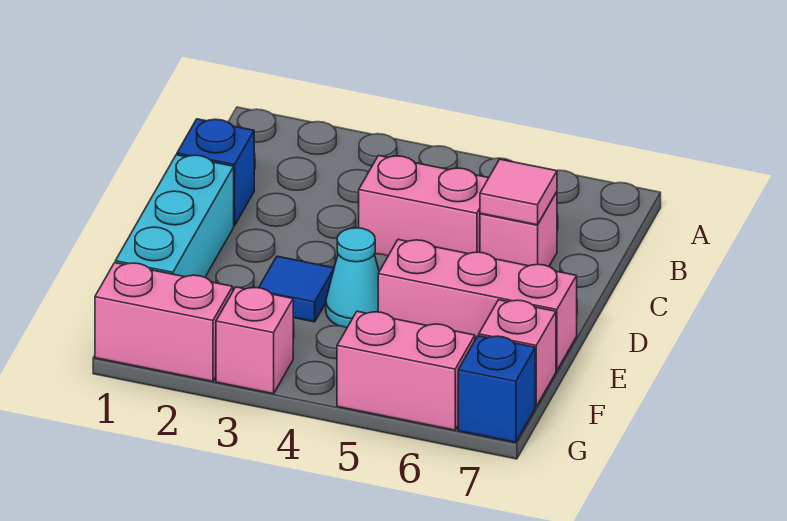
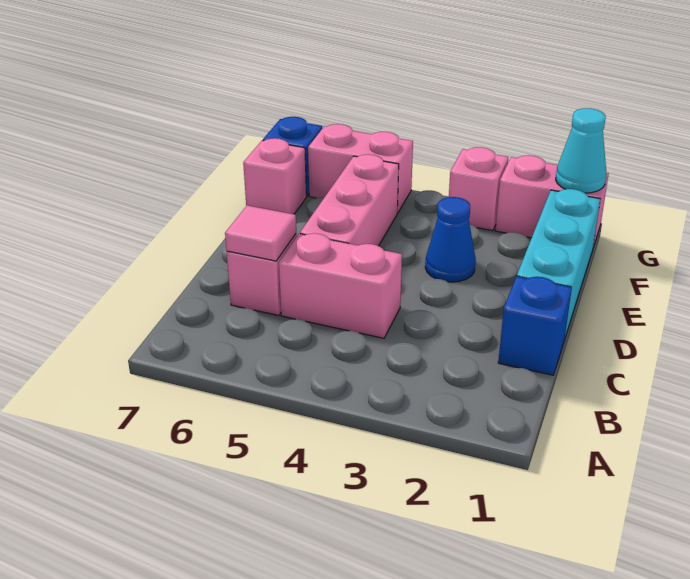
blue tile E3 level 1 -> blue cone E3 level 1
cyan cone E4 level 1 -> cyan cone G1 level 2
pink brick E5:E7 level 1 -> pink brick D5:F5 level 1

